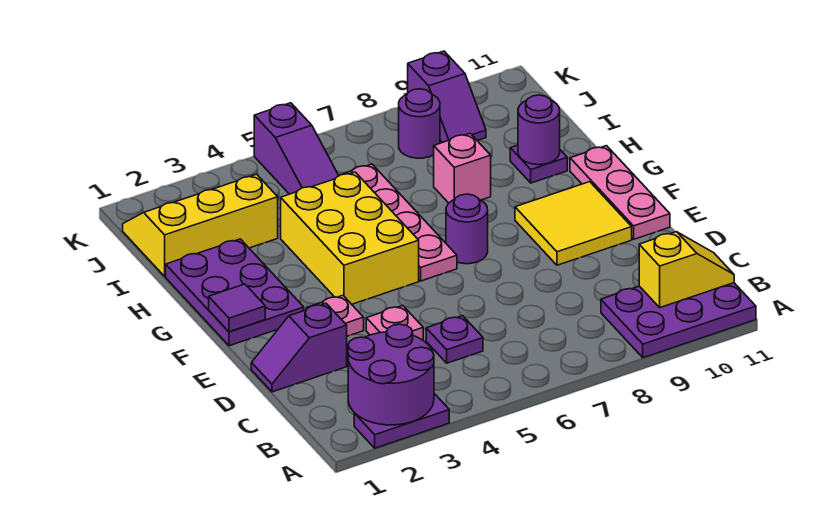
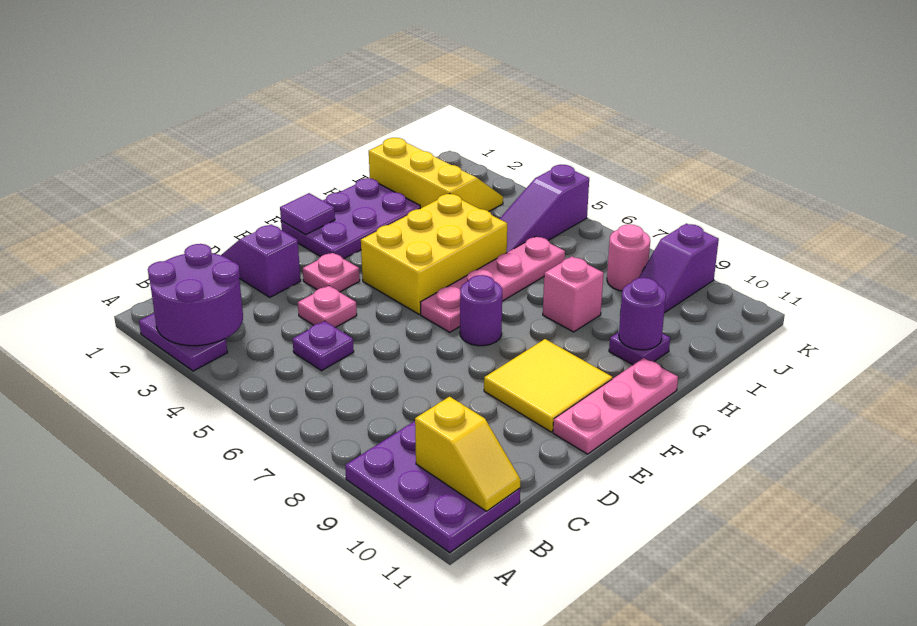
purple round brick J8 level 1 -> pink round brick J8 level 1

